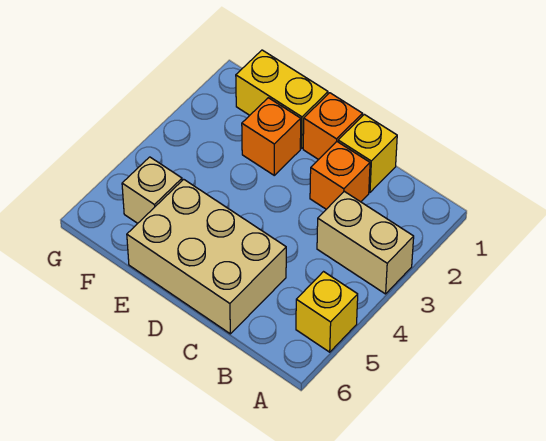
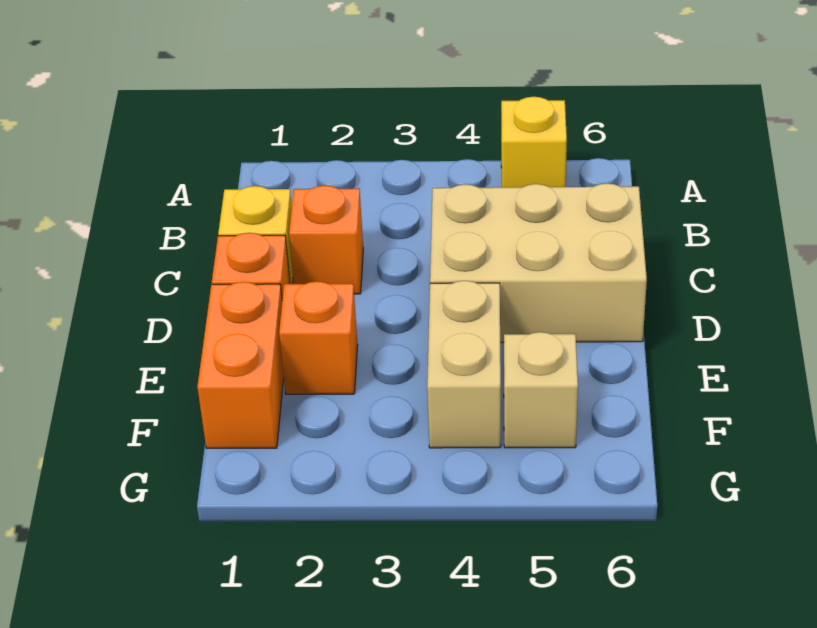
tan brick A3:B3 level 1 -> tan brick E4:F4 level 1
tan brick C5:E6 level 1 -> tan brick C4:D6 level 1
yellow brick E1:F1 level 1 -> orange brick E1:F1 level 1

